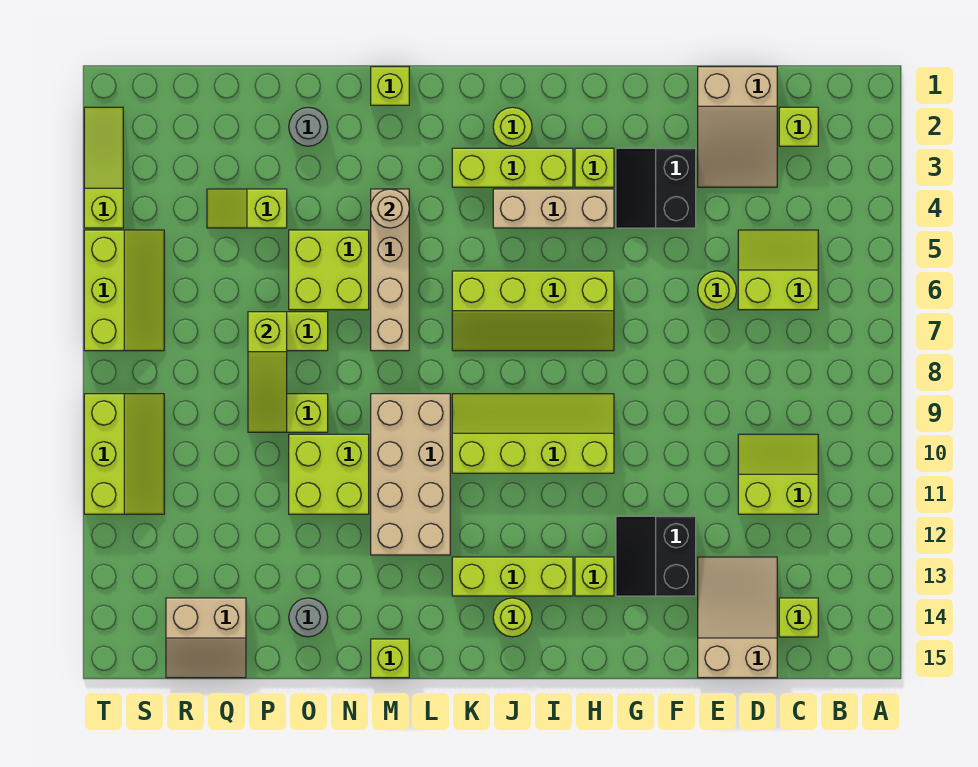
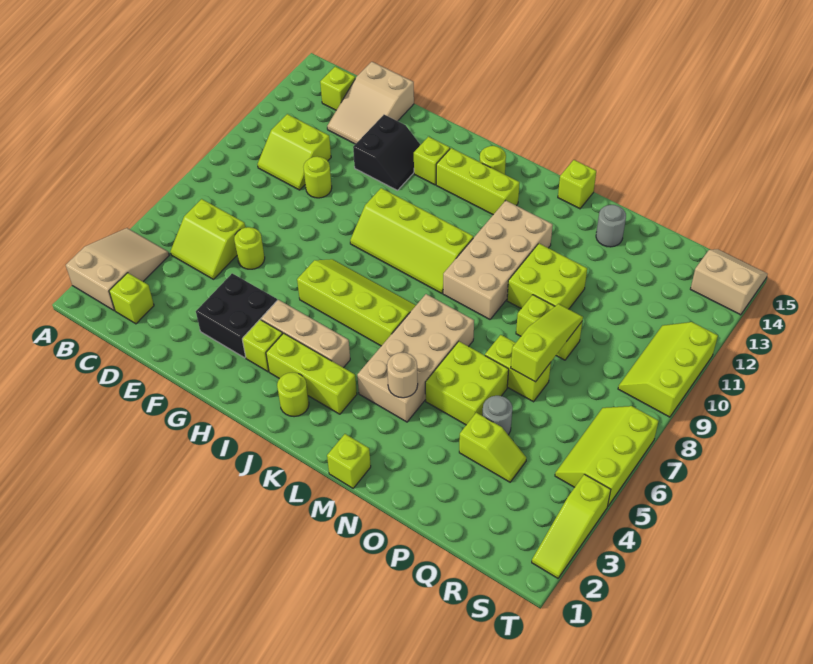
tan slope D1:E3 level 1 top 1 -> tan slope A2:B4 level 1 top 2
none -> lime round brick E10 level 1
black slope F3:G4 level 1 top F -> black brick F3:G4 level 1
tan brick M4:M7 level 1 -> tan brick L4:M7 level 1
grey round brick O2 level 1 -> grey round brick P5 level 1
tan slope Q14:R15 level 1 top 14 -> tan slope S14:T15 level 1 top 14

